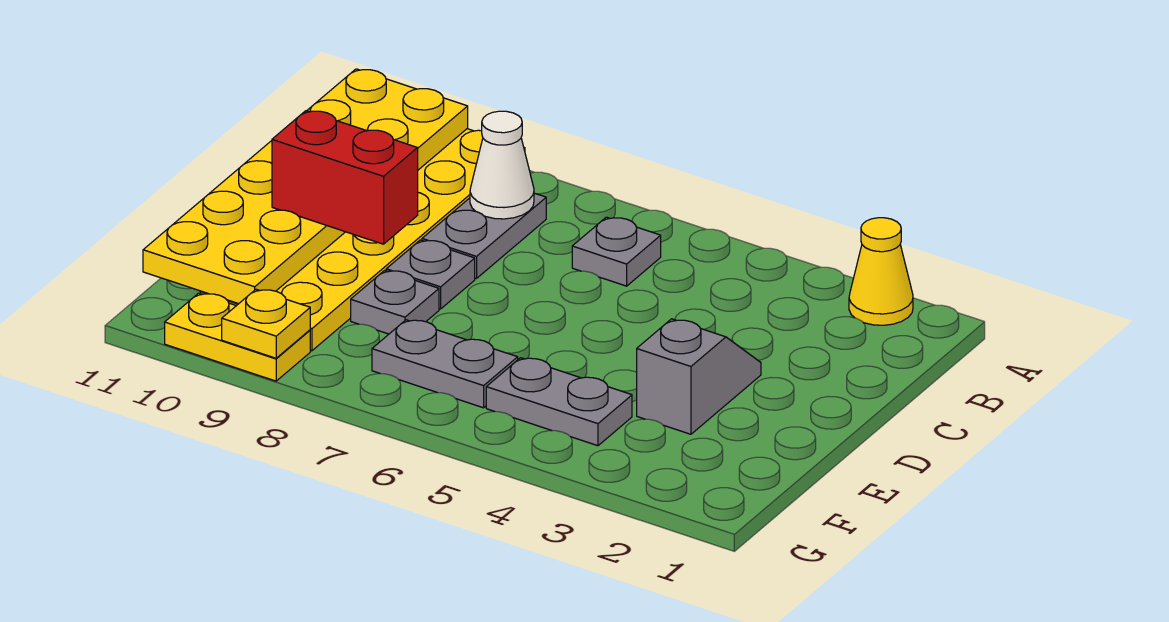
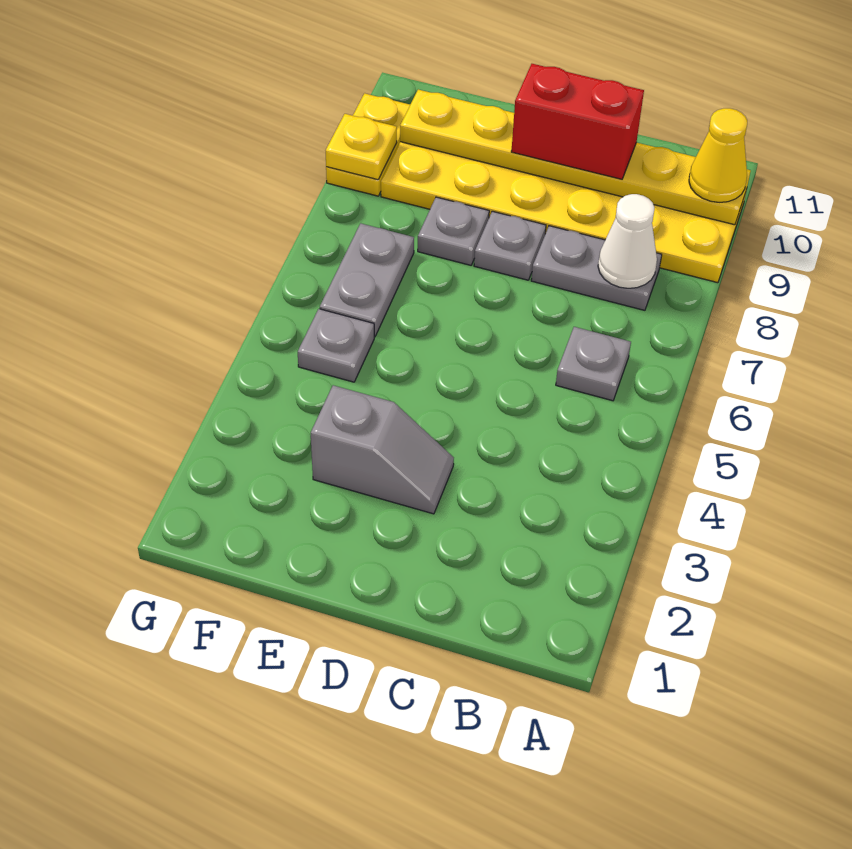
yellow cone A2 level 1 -> yellow cone A10 level 3
yellow plate A10:F11 level 2 -> yellow plate A10:F10 level 2
red brick D9:D10 level 3 -> red brick C10:D10 level 3
grey plate F4:F5 level 1 -> grey plate F5 level 1

